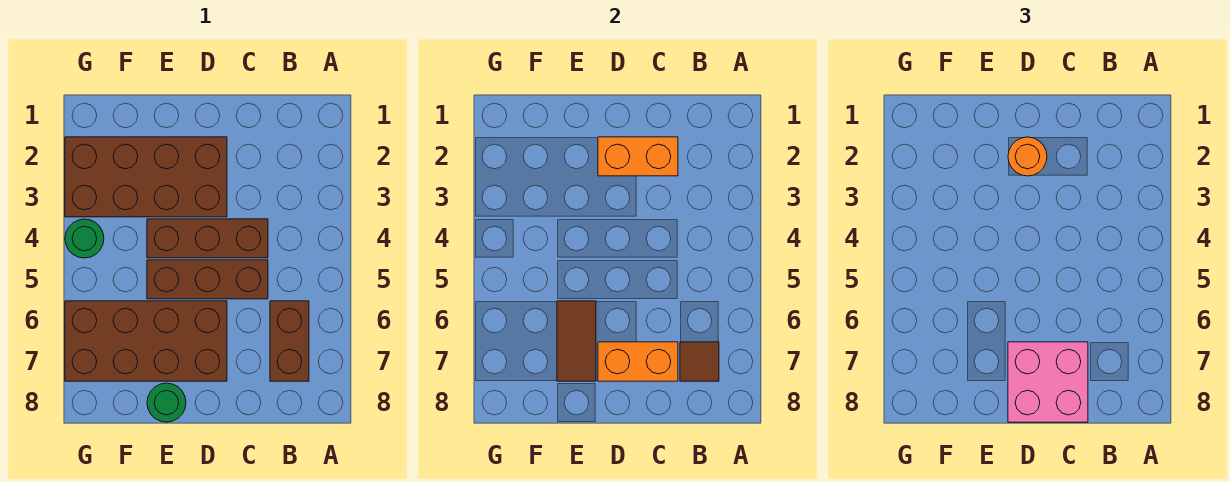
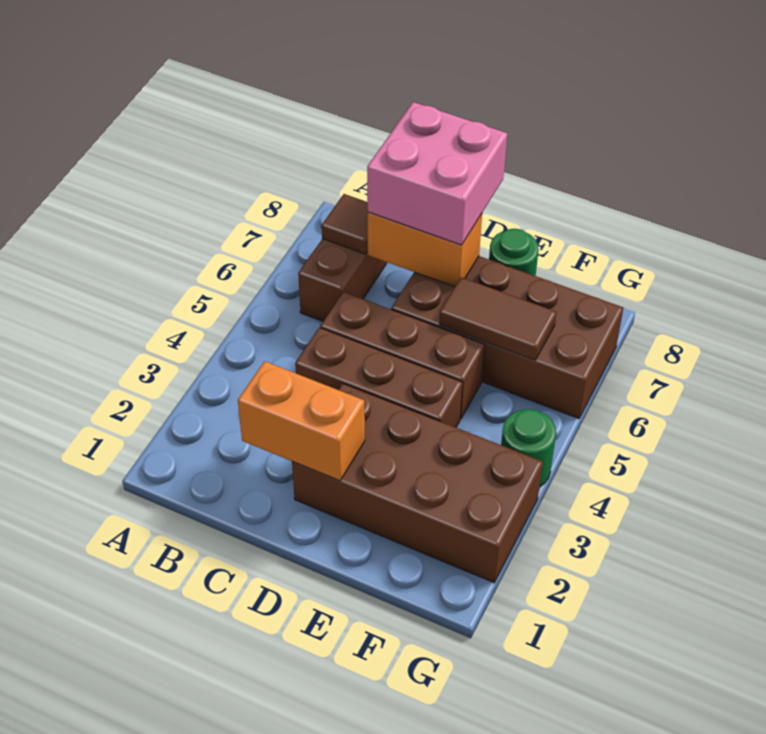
orange round brick D2 level 3 -> none
brown tile E6:E7 level 2 -> brown tile E6:F6 level 2

